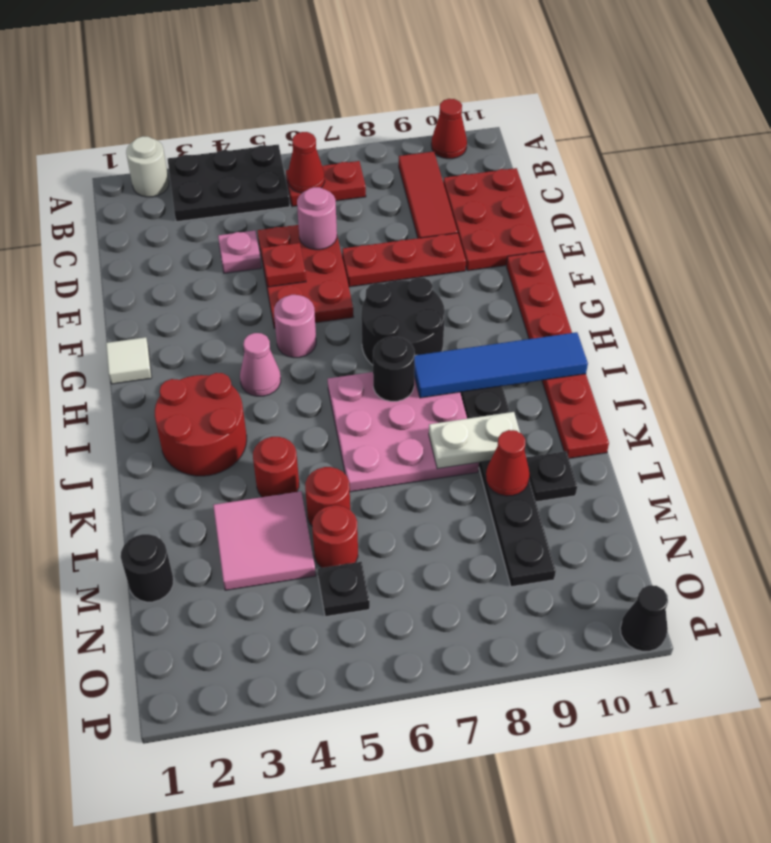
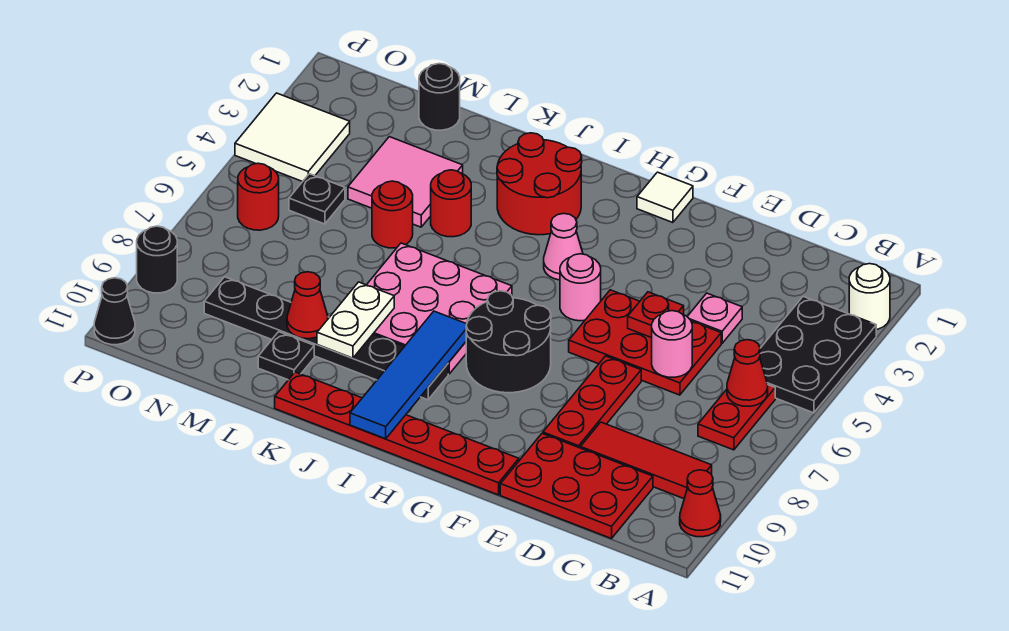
black round brick I7 level 2 -> black round brick P9 level 1
red round brick M5 level 1 -> red round brick O6 level 1
none -> white tile O3:P4 level 1

